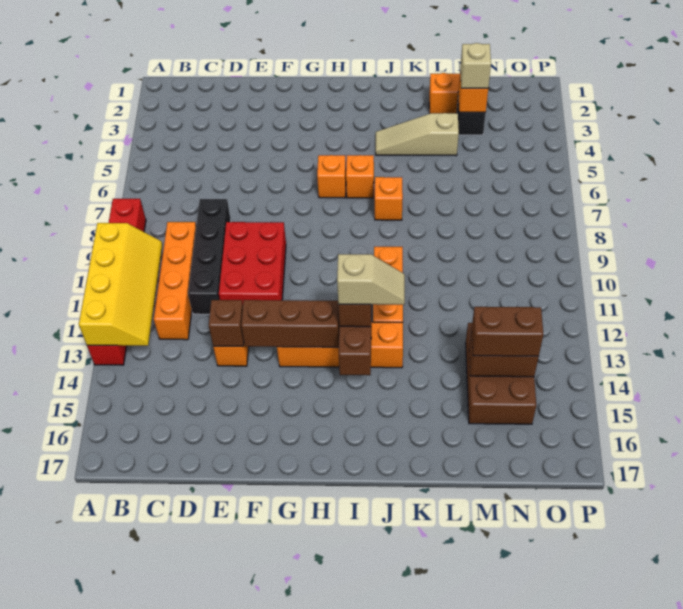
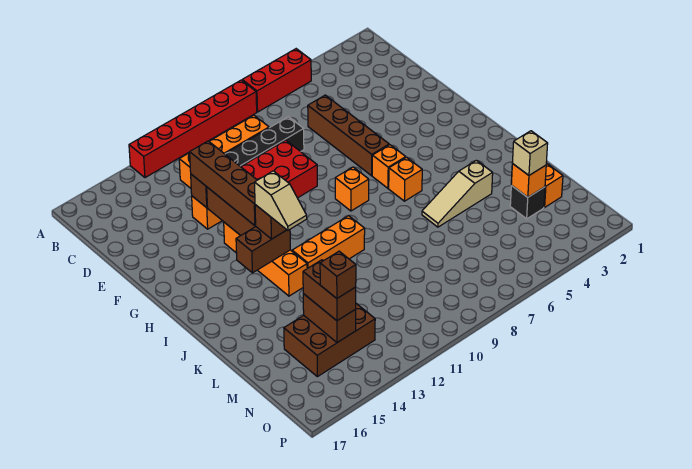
none -> red brick A5:A7 level 1
yellow slope A10:B13 level 2 top A -> none
none -> brown brick D6:G6 level 1
none -> brown brick E13:H13 level 3
tan slope J4:L4 level 1 top L -> tan slope K4:K6 level 1 top 4
orange brick J7 level 1 -> orange brick H8 level 1
none -> brown brick N14 level 4

